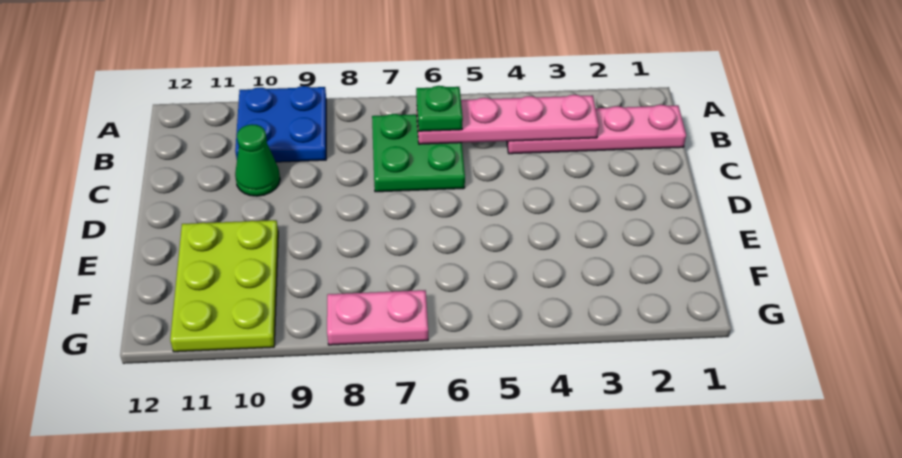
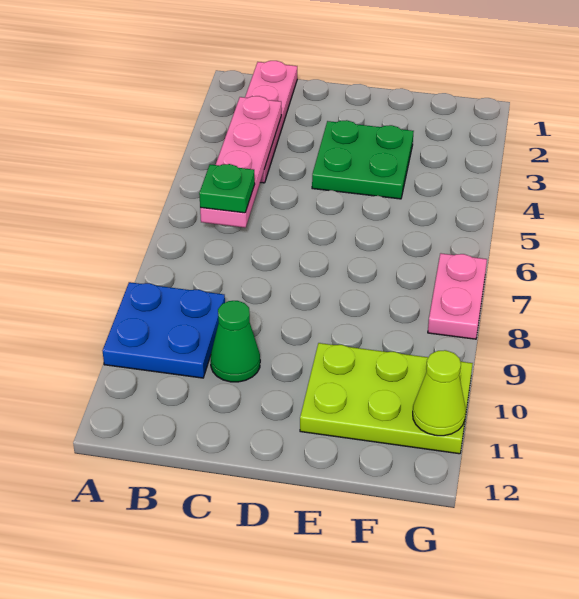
green plate B6:C7 level 1 -> green plate D3:E4 level 1
none -> lime cone G11 level 2

